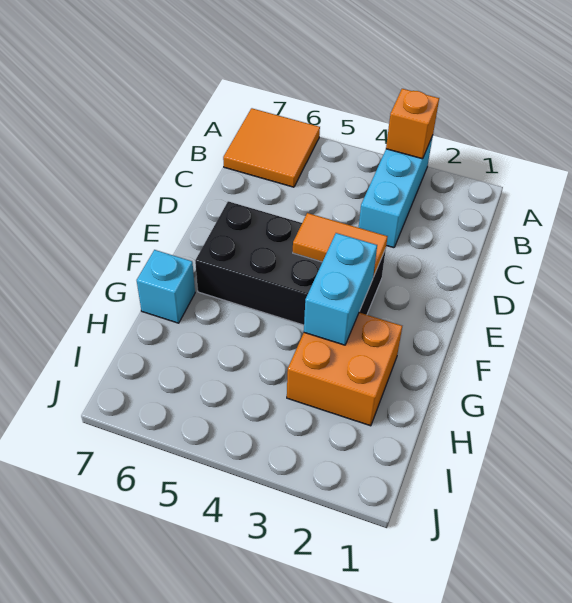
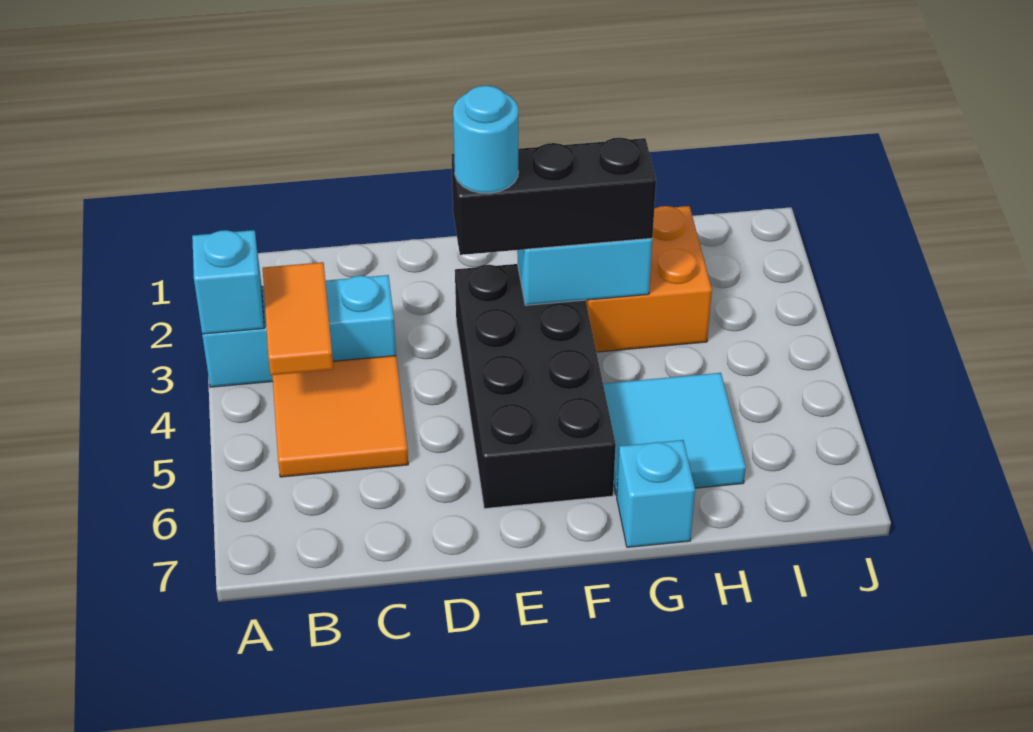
orange brick A3 level 2 -> cyan brick A3 level 2
orange tile A6:B7 level 1 -> orange tile B4:C5 level 1
orange tile E3:E4 level 2 -> orange tile B3:B4 level 2
none -> black brick E3:G3 level 3
none -> cyan round brick E3 level 4
none -> cyan tile G5:H6 level 1

